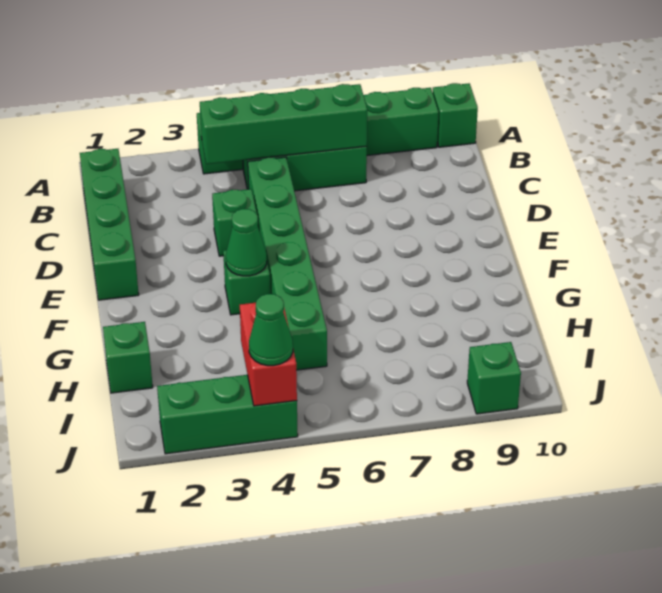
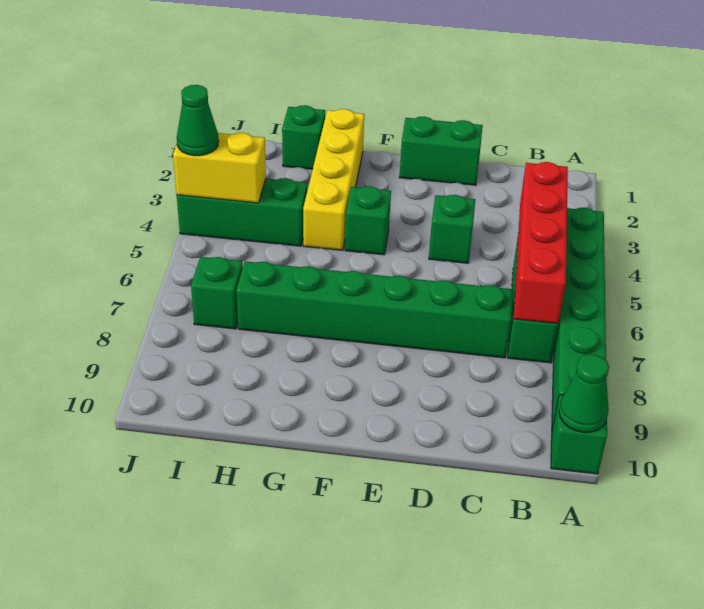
green brick B1:E1 level 1 -> green brick D1:E1 level 1
green brick B4:B7 level 2 -> red brick B4:B7 level 2
green brick C5:H5 level 1 -> green brick C7:H7 level 1
green cone F4 level 2 -> green cone A10 level 2
none -> yellow brick G1:G4 level 1
red brick I4:J4 level 2 -> yellow brick I4:J4 level 2
green brick J2:J4 level 1 -> green brick H4:J4 level 1
green brick J9 level 1 -> green brick I7 level 1

